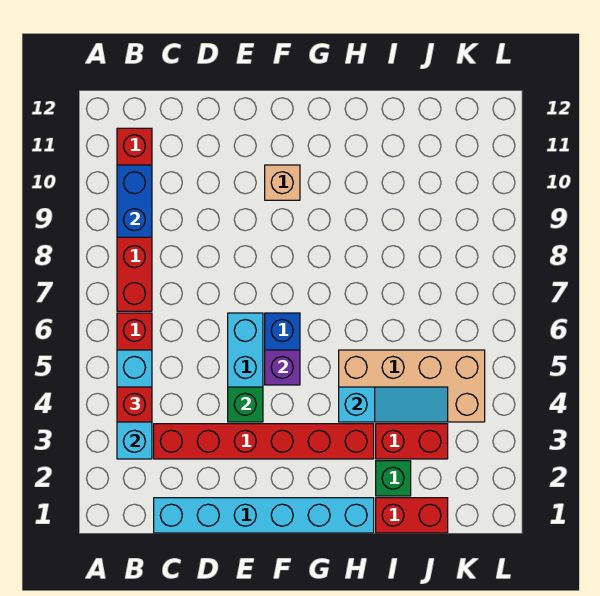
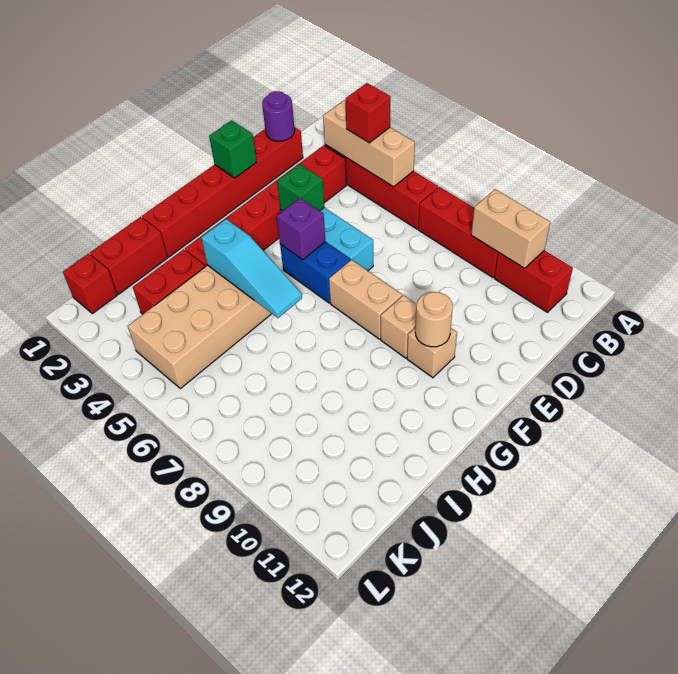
cyan brick B3:B5 level 2 -> tan brick B3:B5 level 2
blue brick B9:B10 level 2 -> tan brick B9:B10 level 2
cyan brick C1:H1 level 1 -> red brick C1:H1 level 1
none -> purple round brick C1 level 2
none -> tan brick F7:F8 level 1
none -> tan brick F9 level 1
none -> tan round brick F10 level 2
cyan slope H4:J4 level 2 top H -> cyan slope H4:H6 level 2 top 4
green brick I2 level 1 -> green brick E1 level 2
none -> red brick K1 level 1

